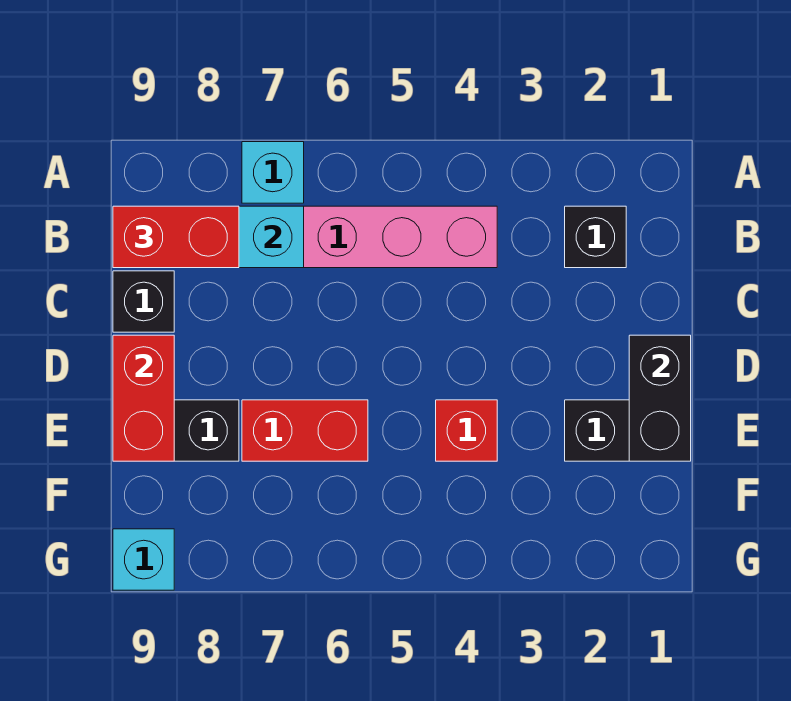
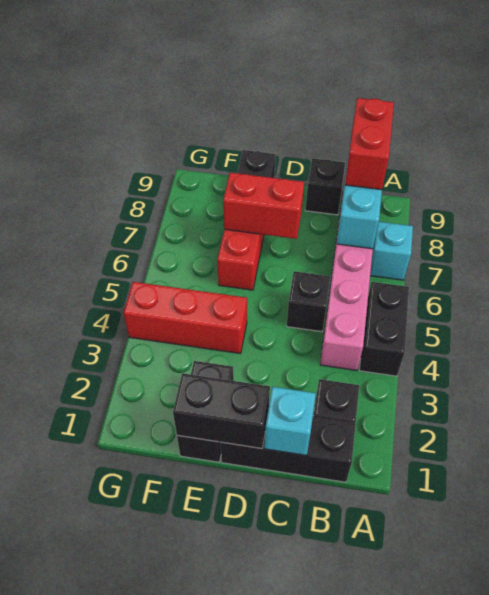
none -> black brick A4:A5 level 1
none -> black brick B1:D1 level 1
none -> black brick C5 level 1
red brick D9:E9 level 2 -> red brick D7:E7 level 2
red brick E4 level 1 -> red brick E4:G4 level 1
cyan brick G9 level 1 -> cyan brick C1 level 2

